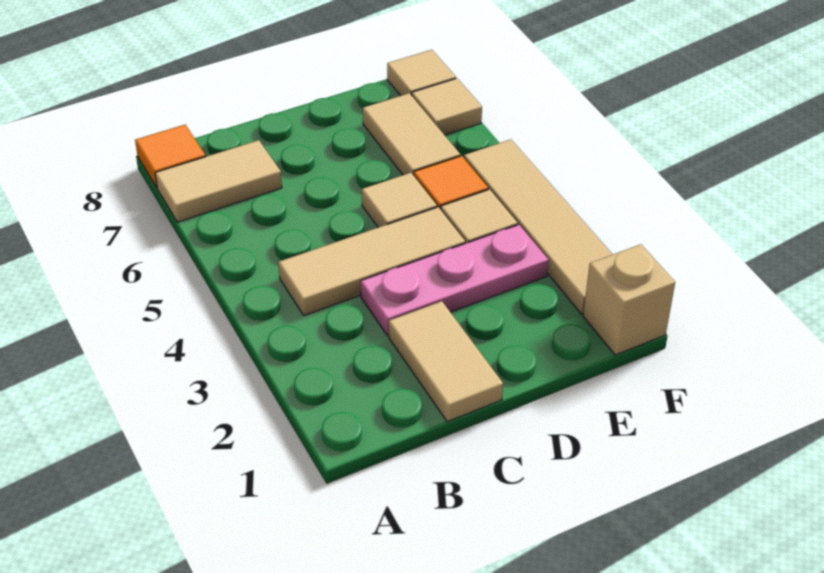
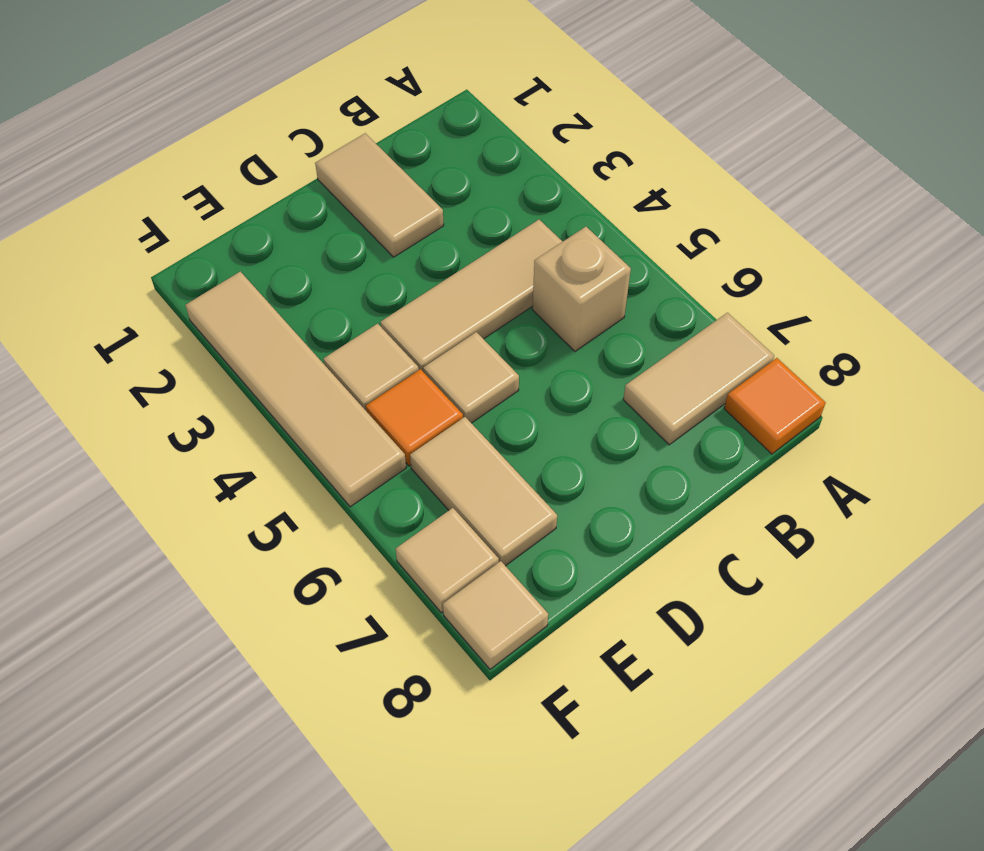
pink plate C3:E3 level 1 -> none
tan brick F1 level 1 -> tan brick B5 level 1

